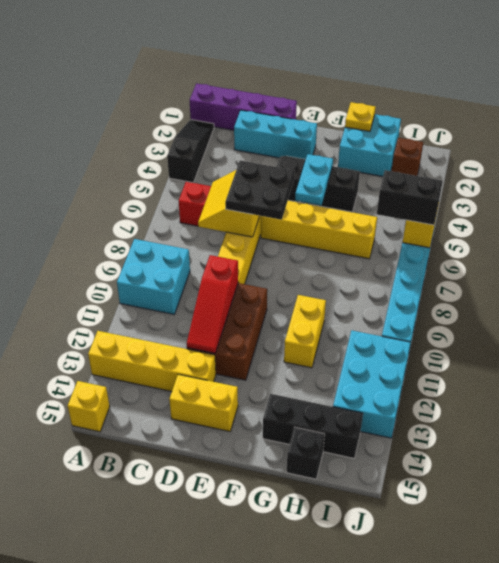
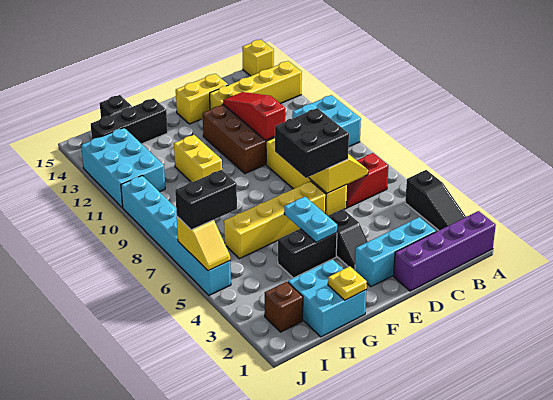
black plate D6:E7 level 3 -> black brick D6:E7 level 3

